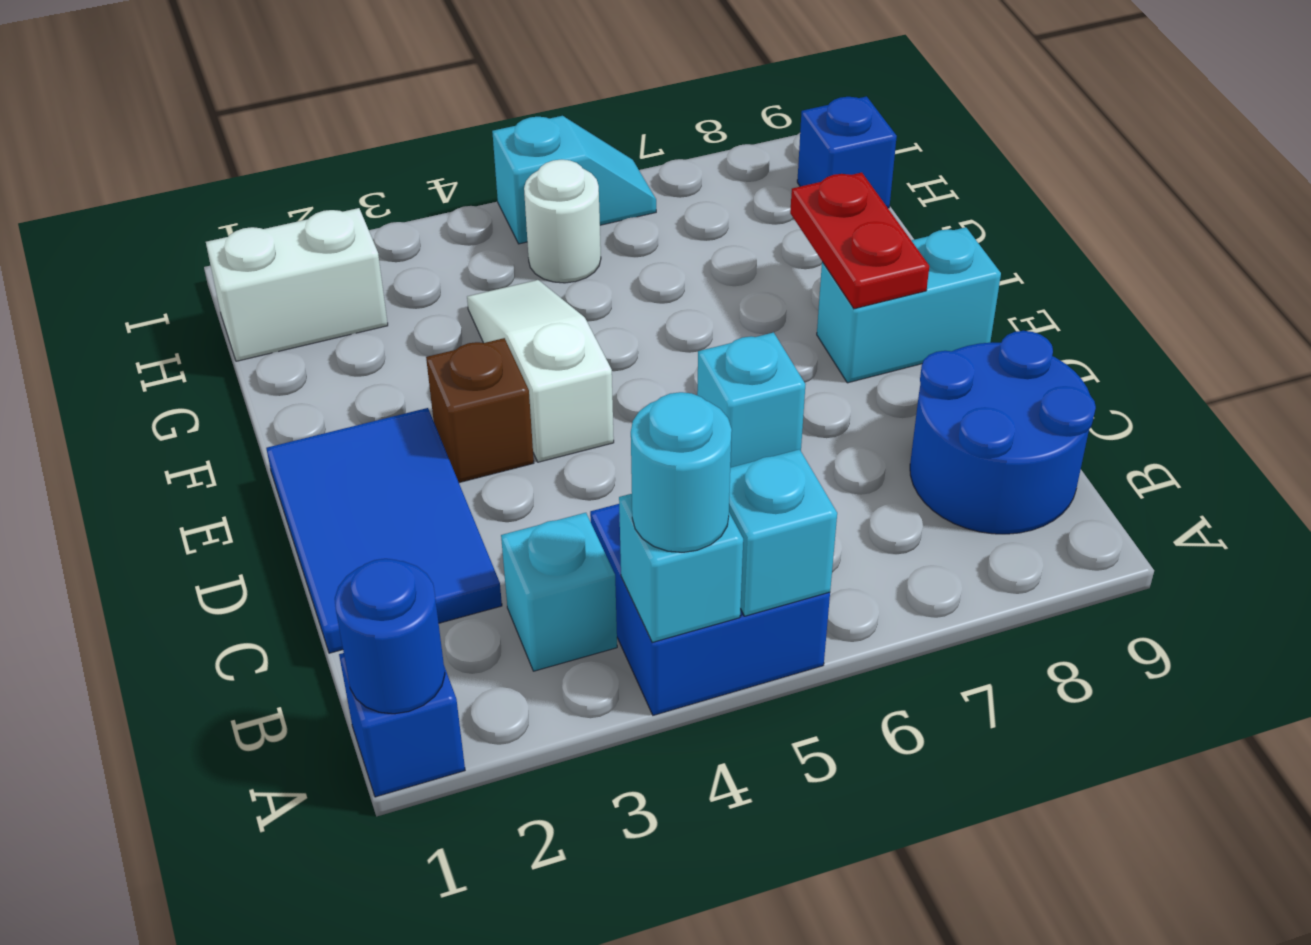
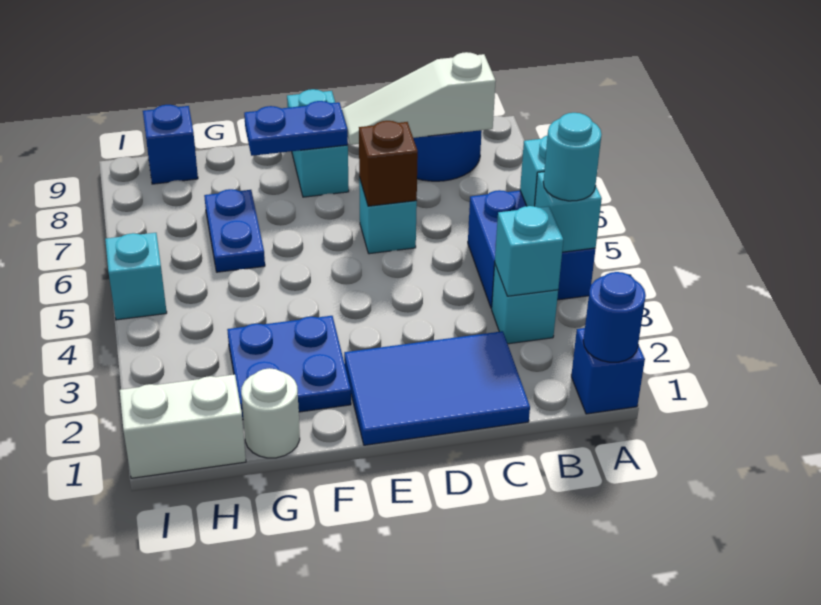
none -> cyan brick B3 level 2
brown brick E3 level 1 -> brown brick D6 level 2
white slope E4:G4 level 1 top E -> white slope B8:D8 level 2 top B
red plate E8:F8 level 2 -> blue plate E8:F8 level 2
none -> blue plate F2:G3 level 1
none -> blue plate G6:G7 level 1
white brick H1:H2 level 1 -> white brick H1:I1 level 1
white round brick H5 level 1 -> white round brick G1 level 1

